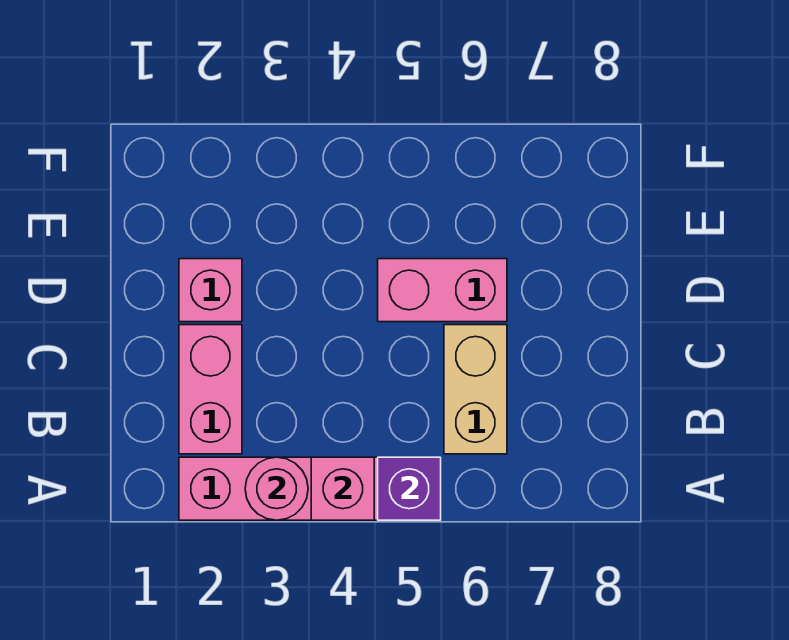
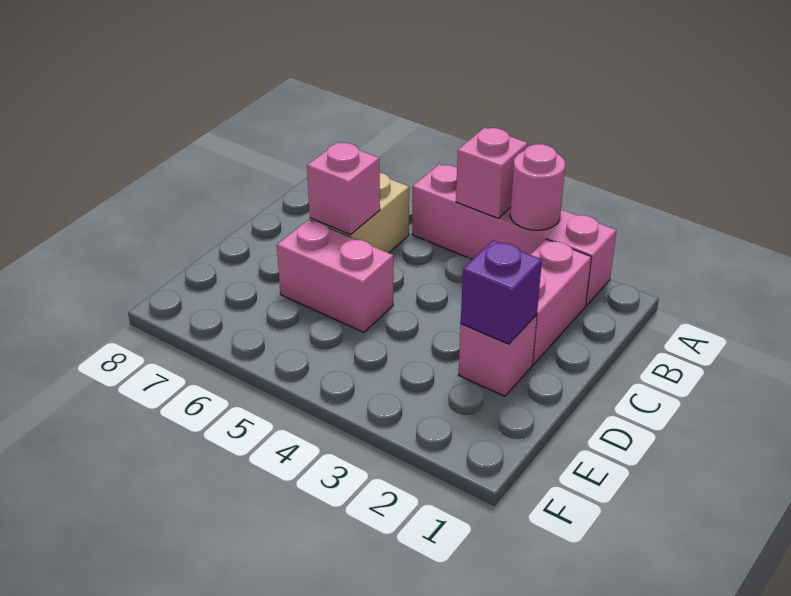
purple brick A5 level 2 -> purple brick D2 level 2
none -> pink brick C6 level 2

